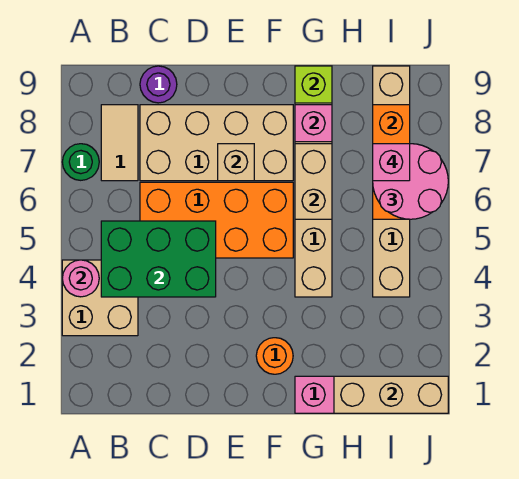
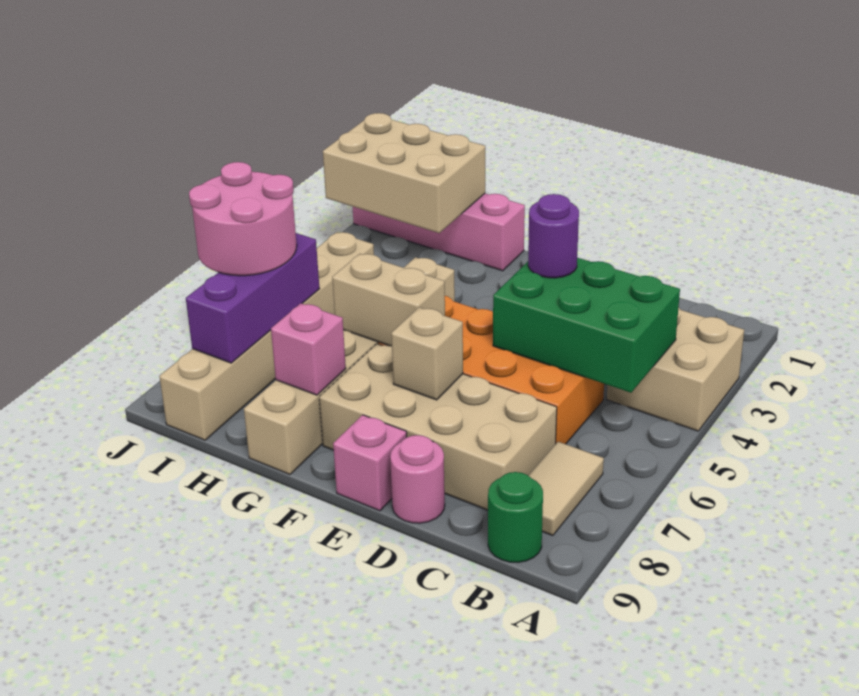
pink round brick A4 level 2 -> pink round brick D9 level 1
green round brick A7 level 1 -> green round brick B9 level 1
purple round brick C9 level 1 -> purple round brick D4 level 3
orange round brick F2 level 1 -> none
tan brick G6:G7 level 2 -> tan brick F6:G6 level 2
lime brick G9 level 2 -> none
tan brick H1:J1 level 2 -> tan brick H1:J2 level 2
orange brick I6:I8 level 2 -> purple brick I6:I8 level 2
pink brick I7 level 4 -> pink brick E9 level 1

